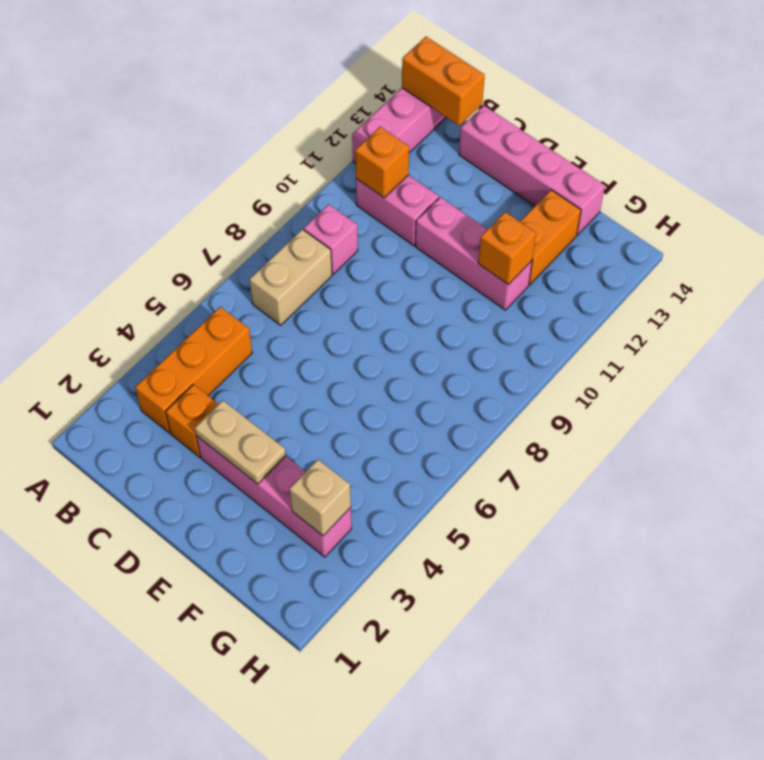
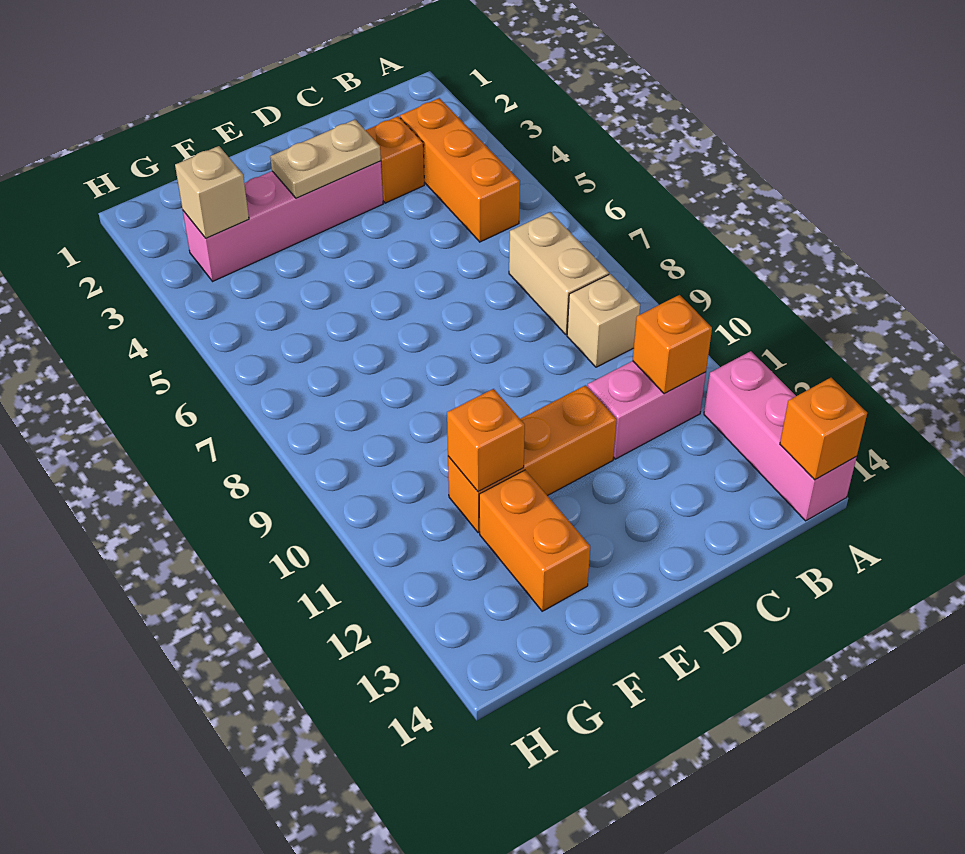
orange brick A14:B14 level 2 -> orange brick A14 level 2
pink brick B9 level 1 -> tan brick B9 level 1
pink brick C14:F14 level 1 -> none
pink brick D11:F11 level 1 -> orange brick D11:F11 level 1

